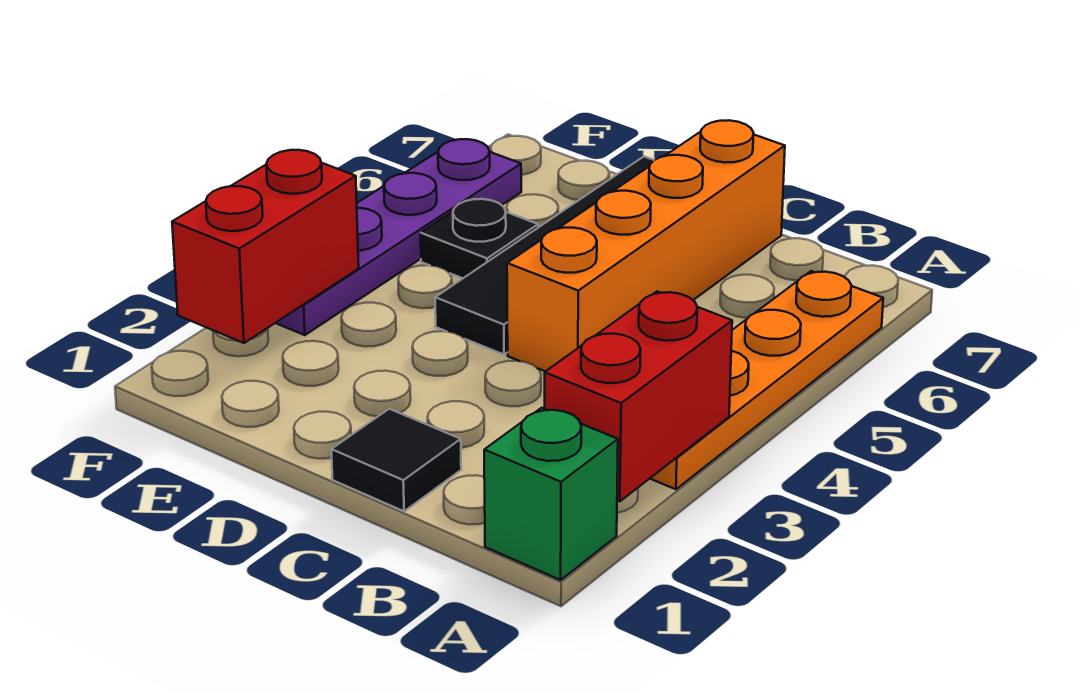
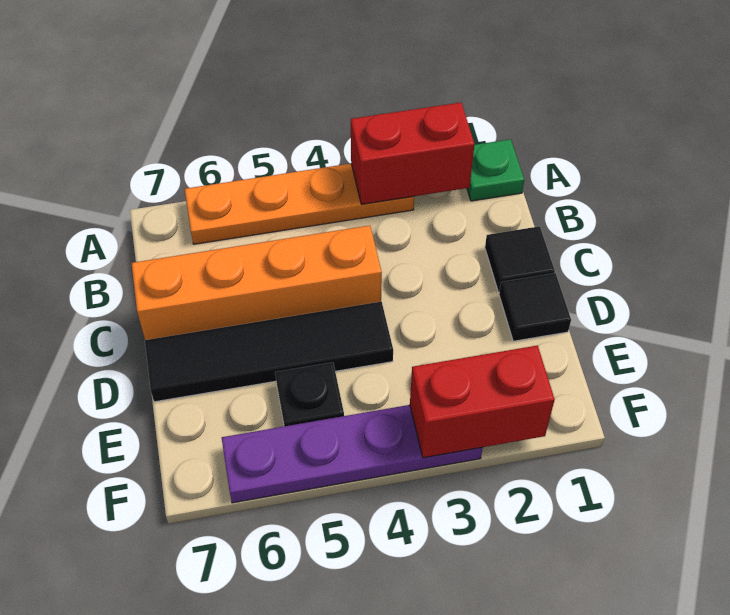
green brick A1 level 1 -> green plate A1 level 1
none -> black tile D1 level 1

